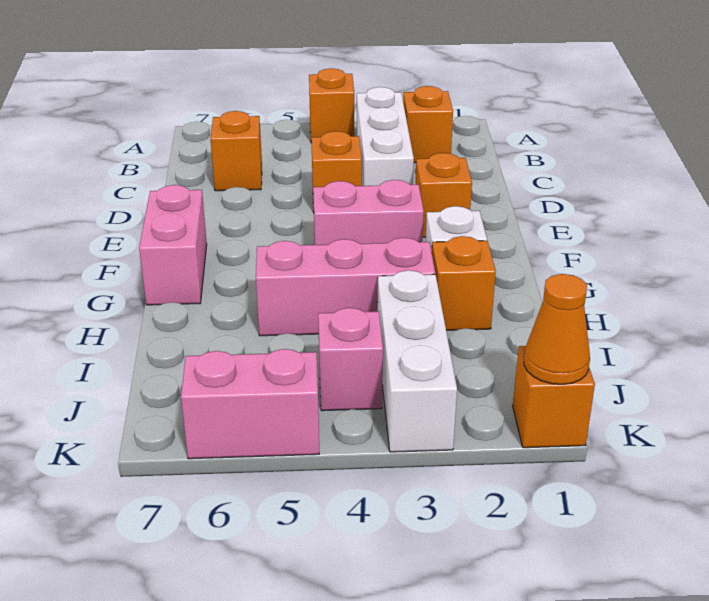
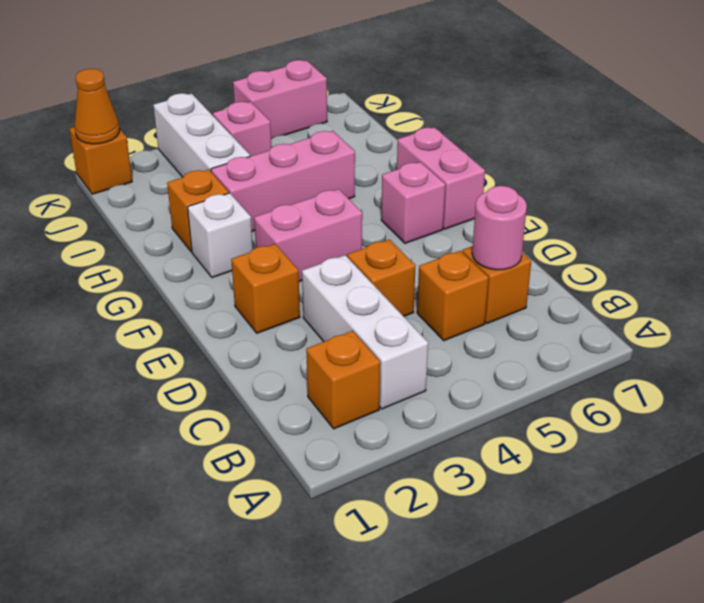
orange brick A4 level 1 -> orange brick C5 level 1
none -> pink round brick C6 level 2
none -> pink brick F6 level 1

